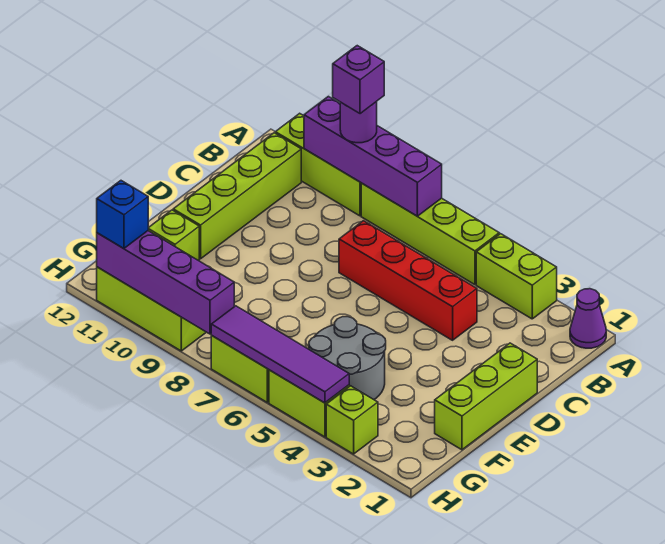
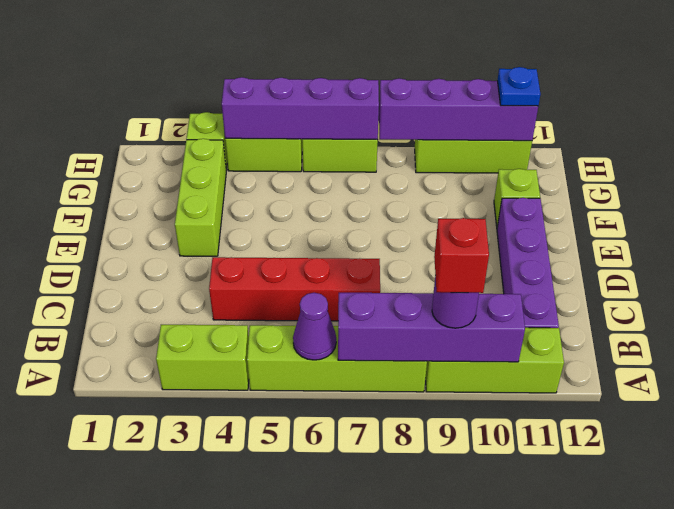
purple cone A1 level 1 -> purple cone A6 level 2
purple brick A9 level 4 -> red brick A9 level 4
lime brick B11:E11 level 1 -> purple brick B11:E11 level 1
lime brick D1:F1 level 1 -> lime brick E3:G3 level 1
grey round brick F4:G5 level 1 -> none
purple tile H4:H7 level 2 -> purple brick H4:H7 level 2
blue brick H11 level 3 -> blue plate H11 level 3

